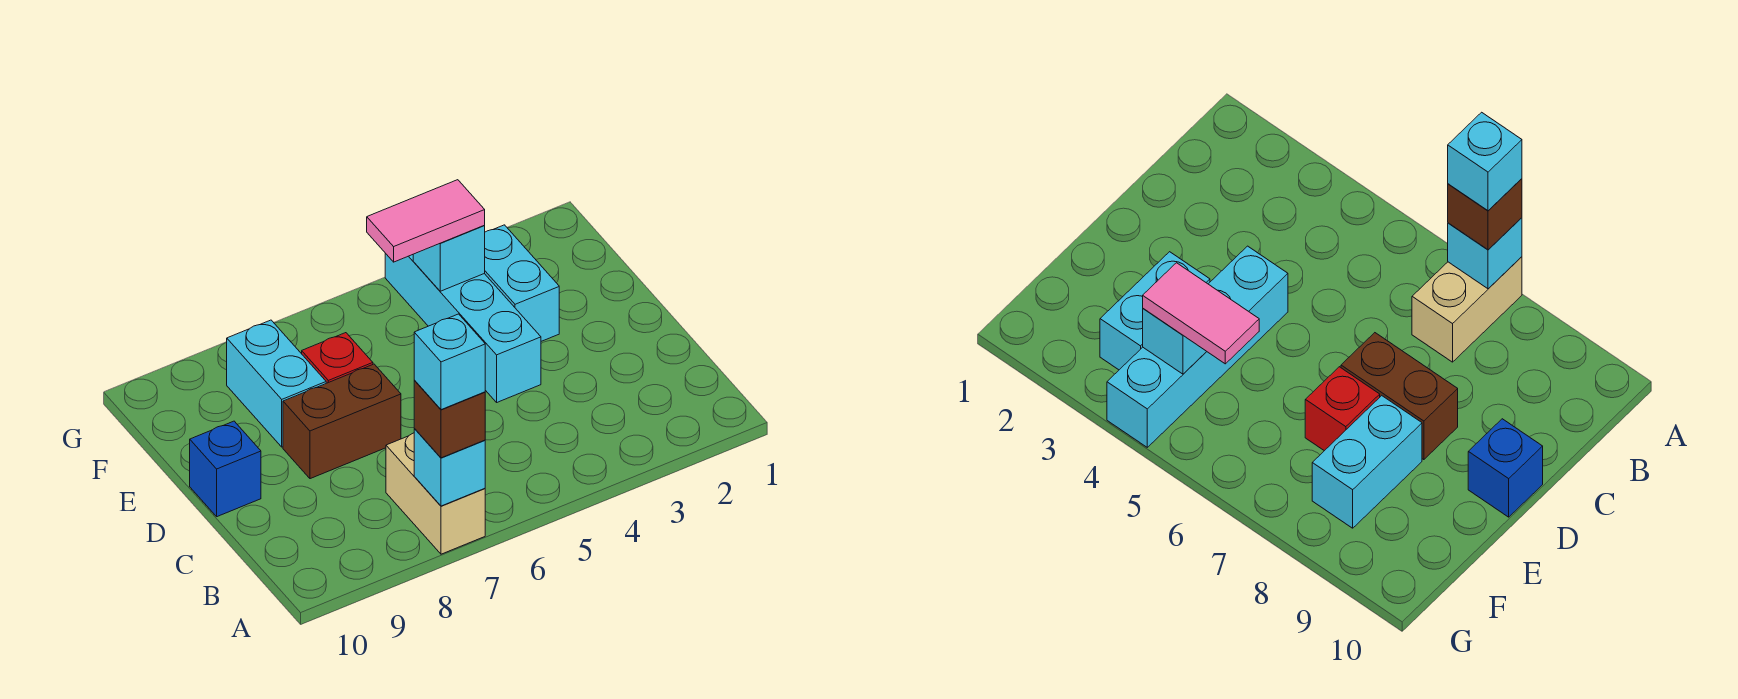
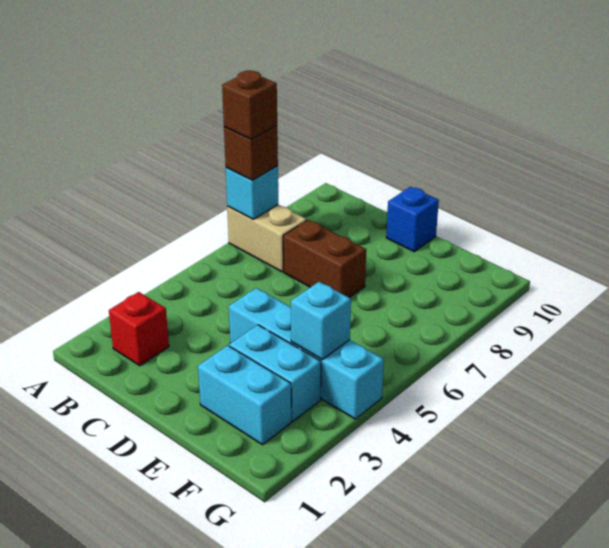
cyan brick A7 level 4 -> brown brick A7 level 4
brown brick D7:D8 level 1 -> brown brick C7:D7 level 1
red brick E7 level 1 -> red brick B2 level 1
cyan brick E8:F8 level 1 -> cyan brick E2:F2 level 1
pink tile F4:F5 level 3 -> none

